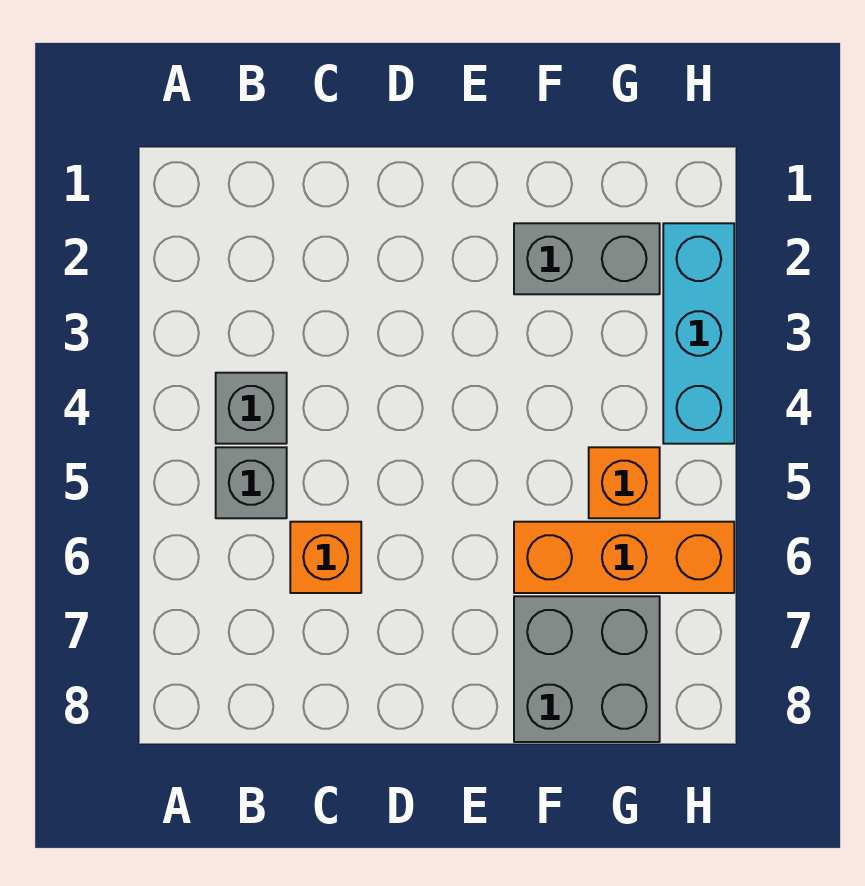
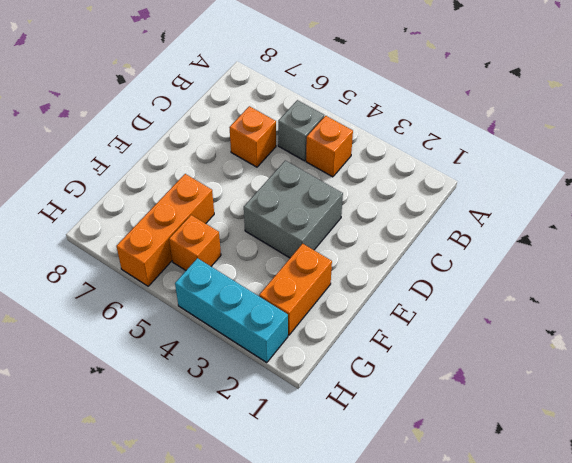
grey brick B4 level 1 -> orange brick B4 level 1
grey brick F2:G2 level 1 -> orange brick F2:G2 level 1
grey brick F7:G8 level 1 -> grey brick D3:E4 level 1

